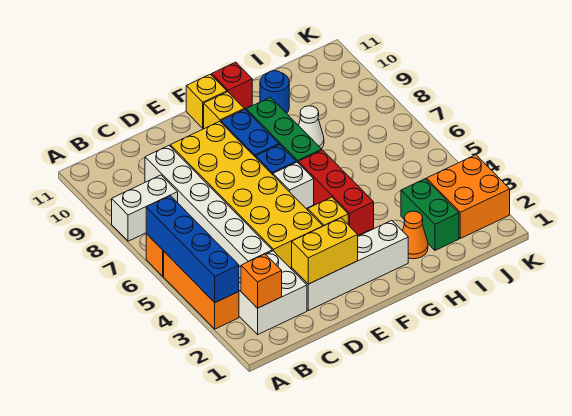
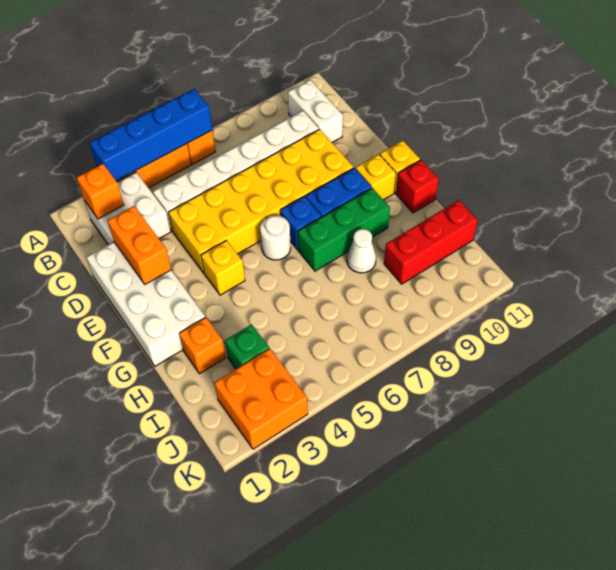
white brick A8:B8 level 1 -> white brick B10:C10 level 1
white brick D2:G2 level 1 -> white brick D1:G2 level 1
yellow brick D2:E2 level 2 -> orange brick D2:E2 level 2
white brick F6 level 1 -> white round brick F6 level 1
red brick G4:G6 level 1 -> red brick I9:I11 level 1
orange cone H2 level 1 -> orange brick H2 level 1
blue round brick H10 level 1 -> none
green brick I2:I3 level 1 -> green brick I3 level 1

